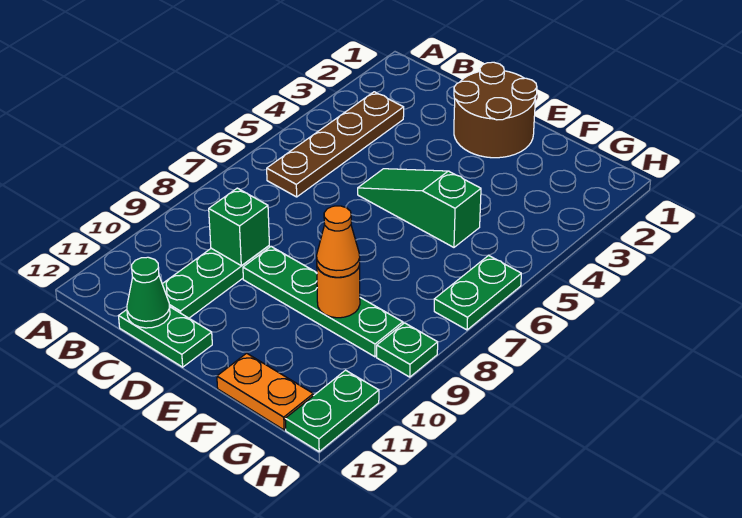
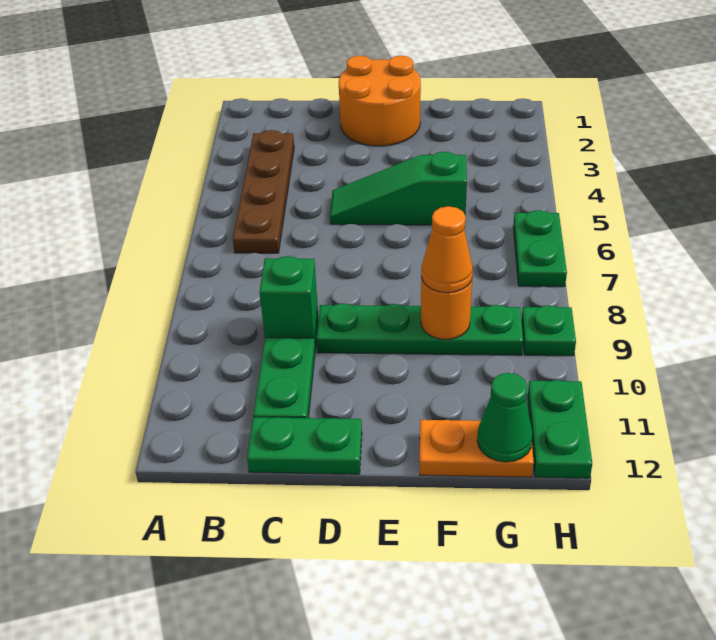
green cone C12 level 2 -> green cone G12 level 2
brown round brick D1:E2 level 1 -> orange round brick D1:E2 level 1

